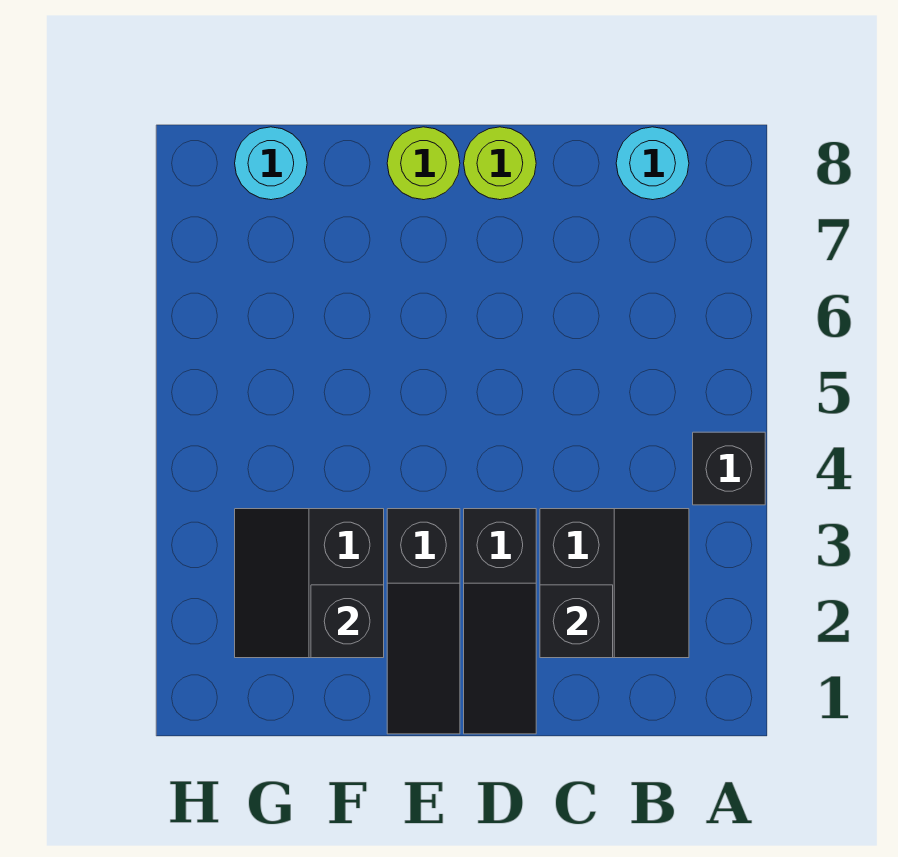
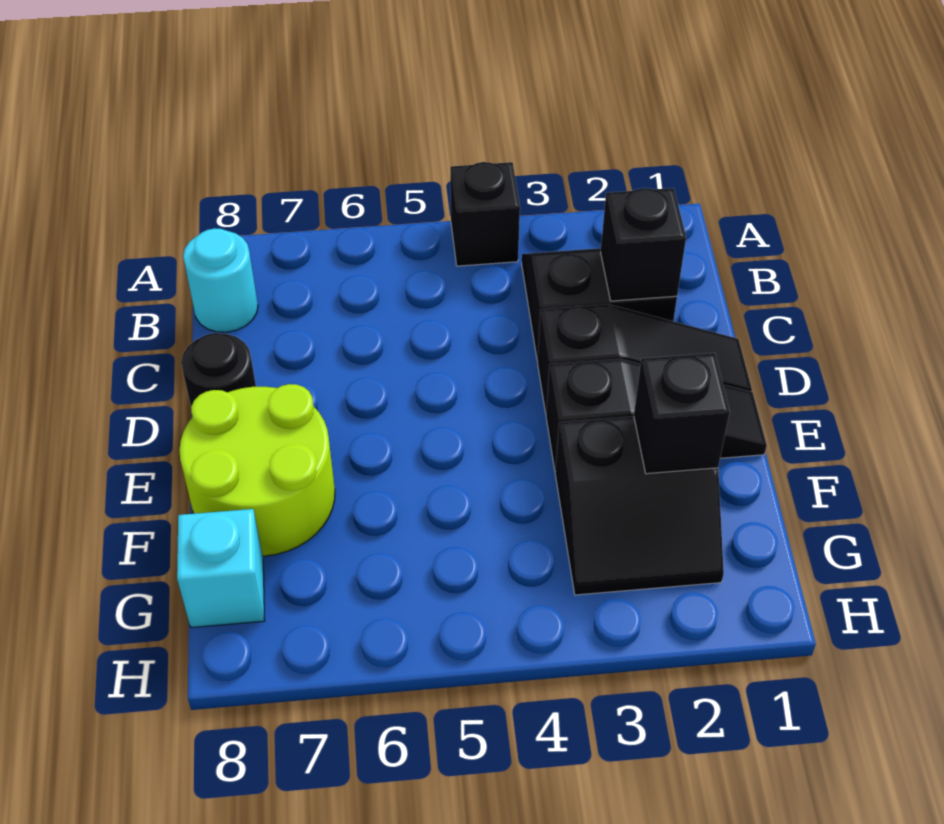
lime round brick D8 level 1 -> black round brick D8 level 1
lime round brick E8 level 1 -> lime round brick E7:F8 level 1
cyan round brick G8 level 1 -> cyan brick G8 level 1

